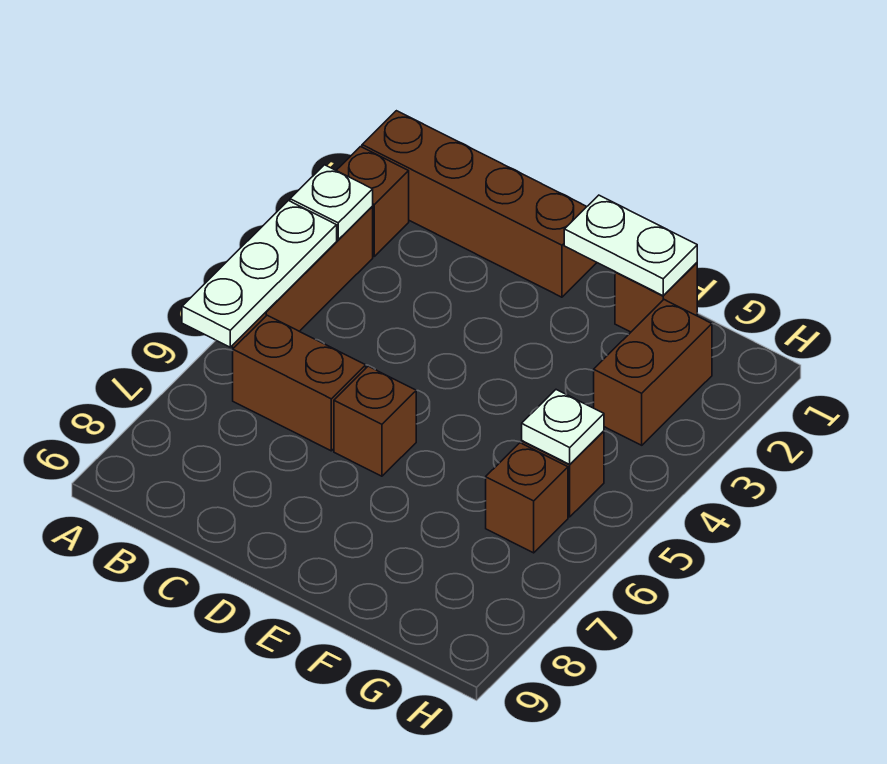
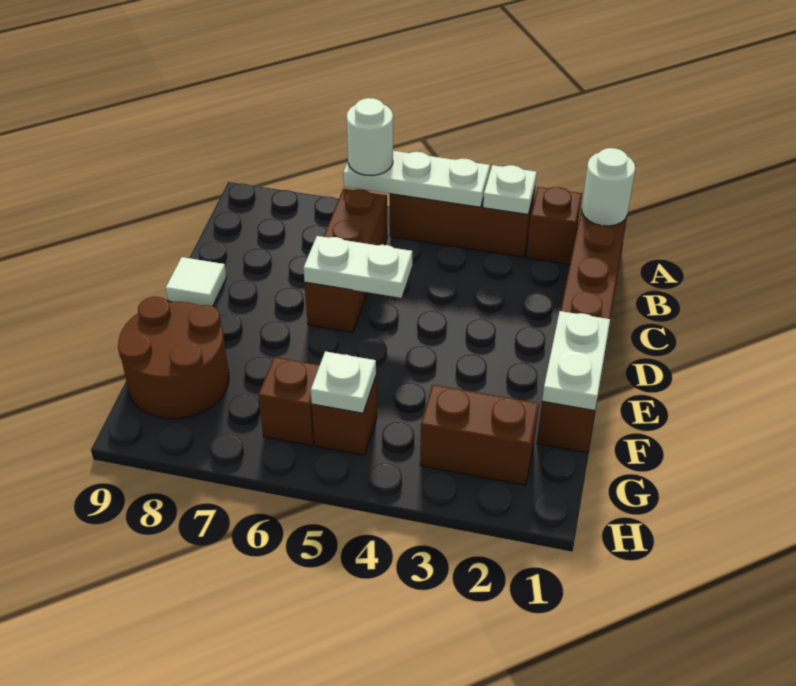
none -> white round brick A1 level 2
none -> white round brick A6 level 3
none -> white plate D5:D6 level 2
none -> white tile D9 level 1
none -> brown round brick F8:G9 level 1

